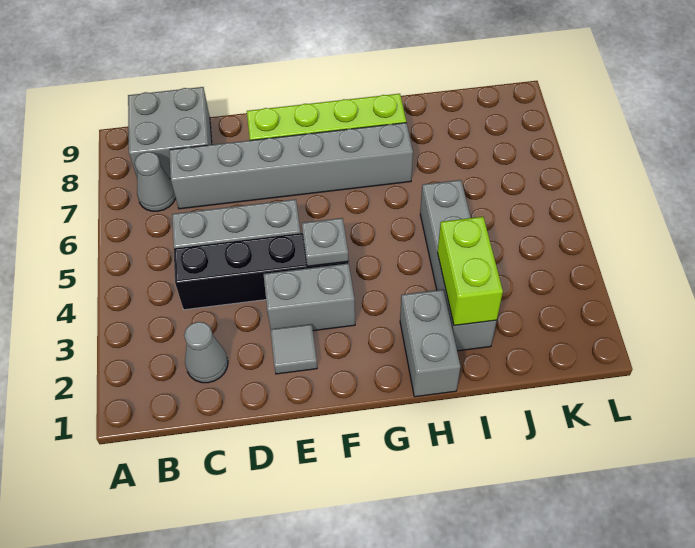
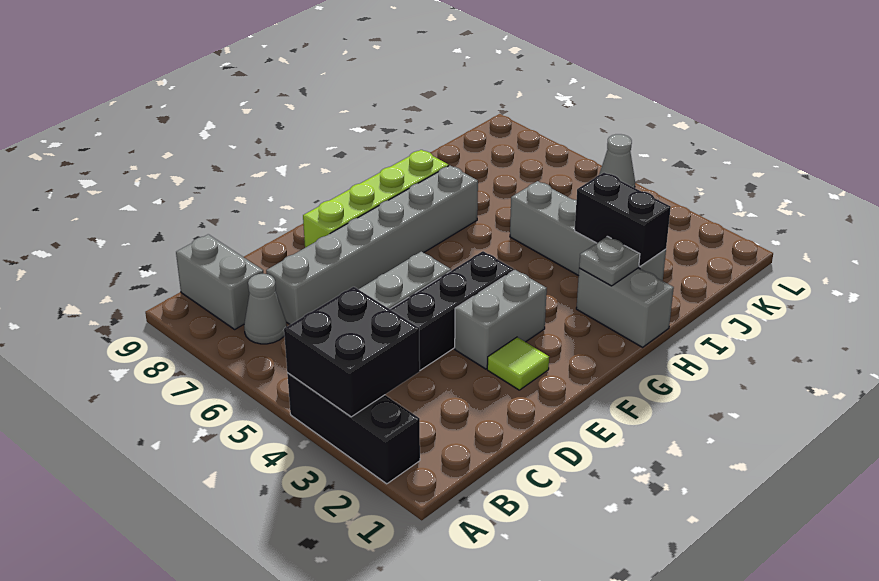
none -> black brick A2:A4 level 1
none -> black brick A3:B4 level 2
grey brick B8:C9 level 1 -> grey brick B8:B9 level 1
grey cone C2 level 1 -> grey cone L5 level 1
grey tile E2 level 1 -> lime tile E2 level 1
grey plate F4 level 2 -> grey plate H2 level 2
lime brick I2:I3 level 2 -> black brick I2:I3 level 2

